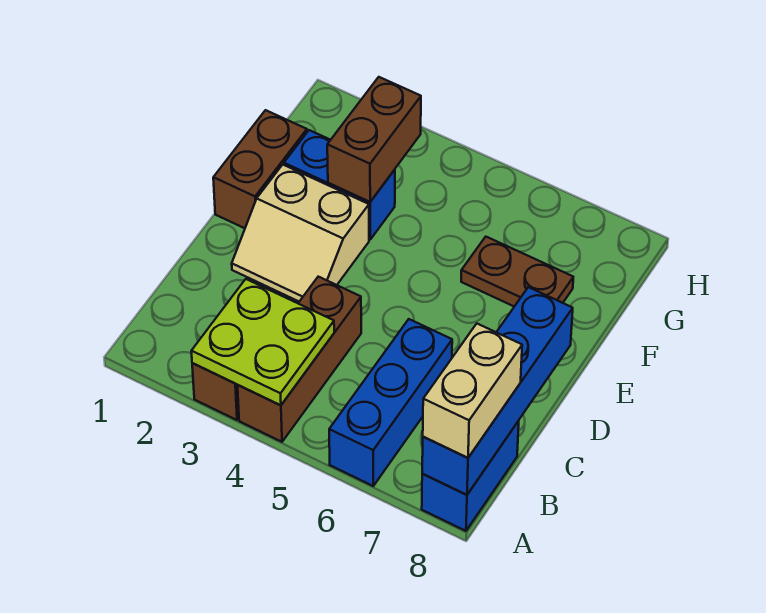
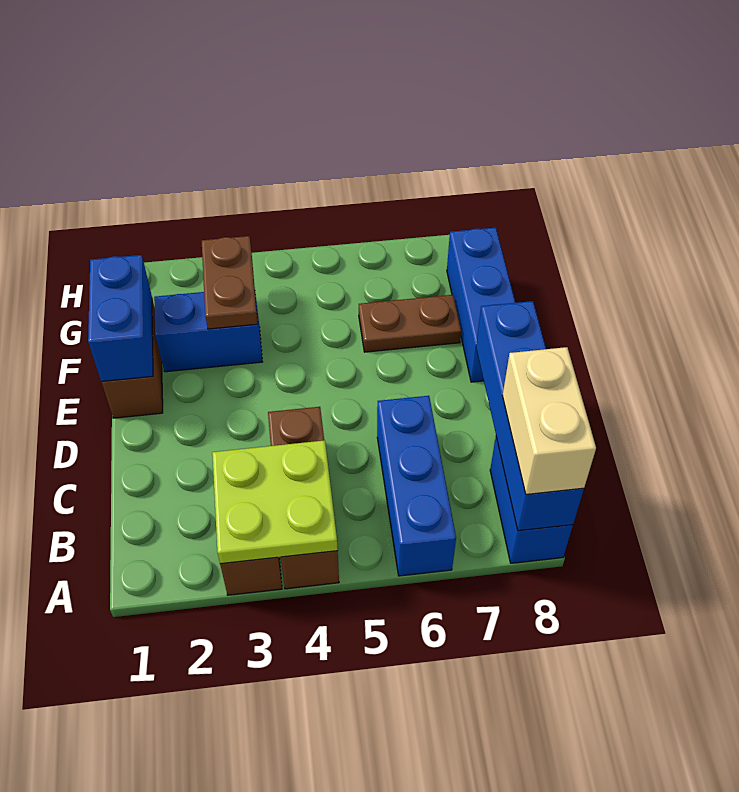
tan slope D2:E3 level 1 top E -> none
none -> blue brick E1:F1 level 2
none -> blue brick E8:G8 level 1
brown brick F3:G3 level 2 -> brown plate F3:G3 level 2

